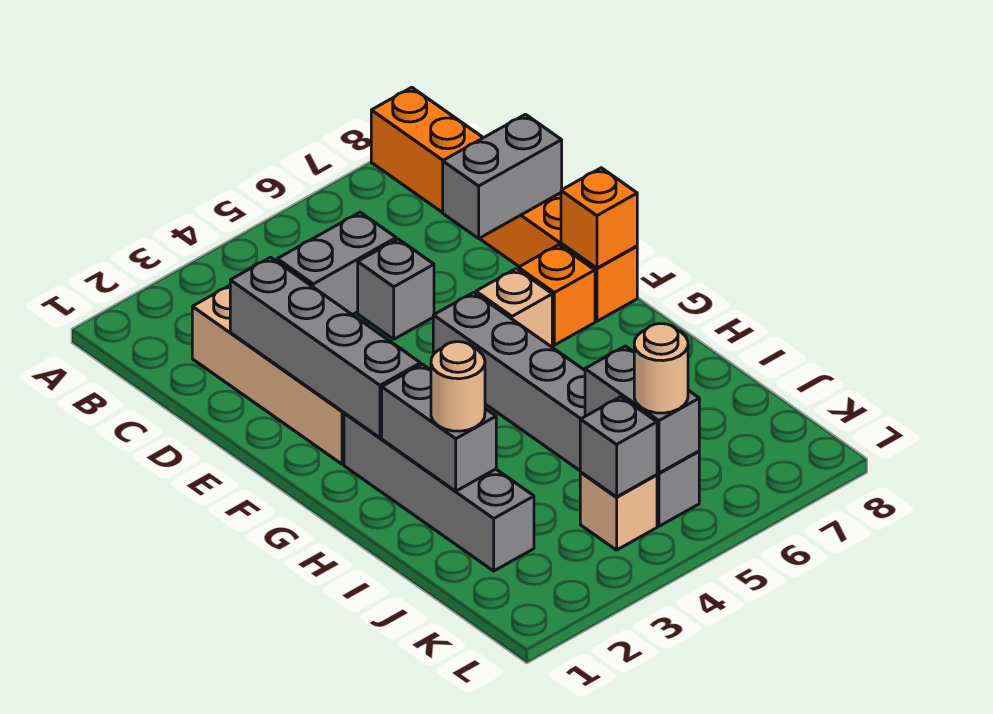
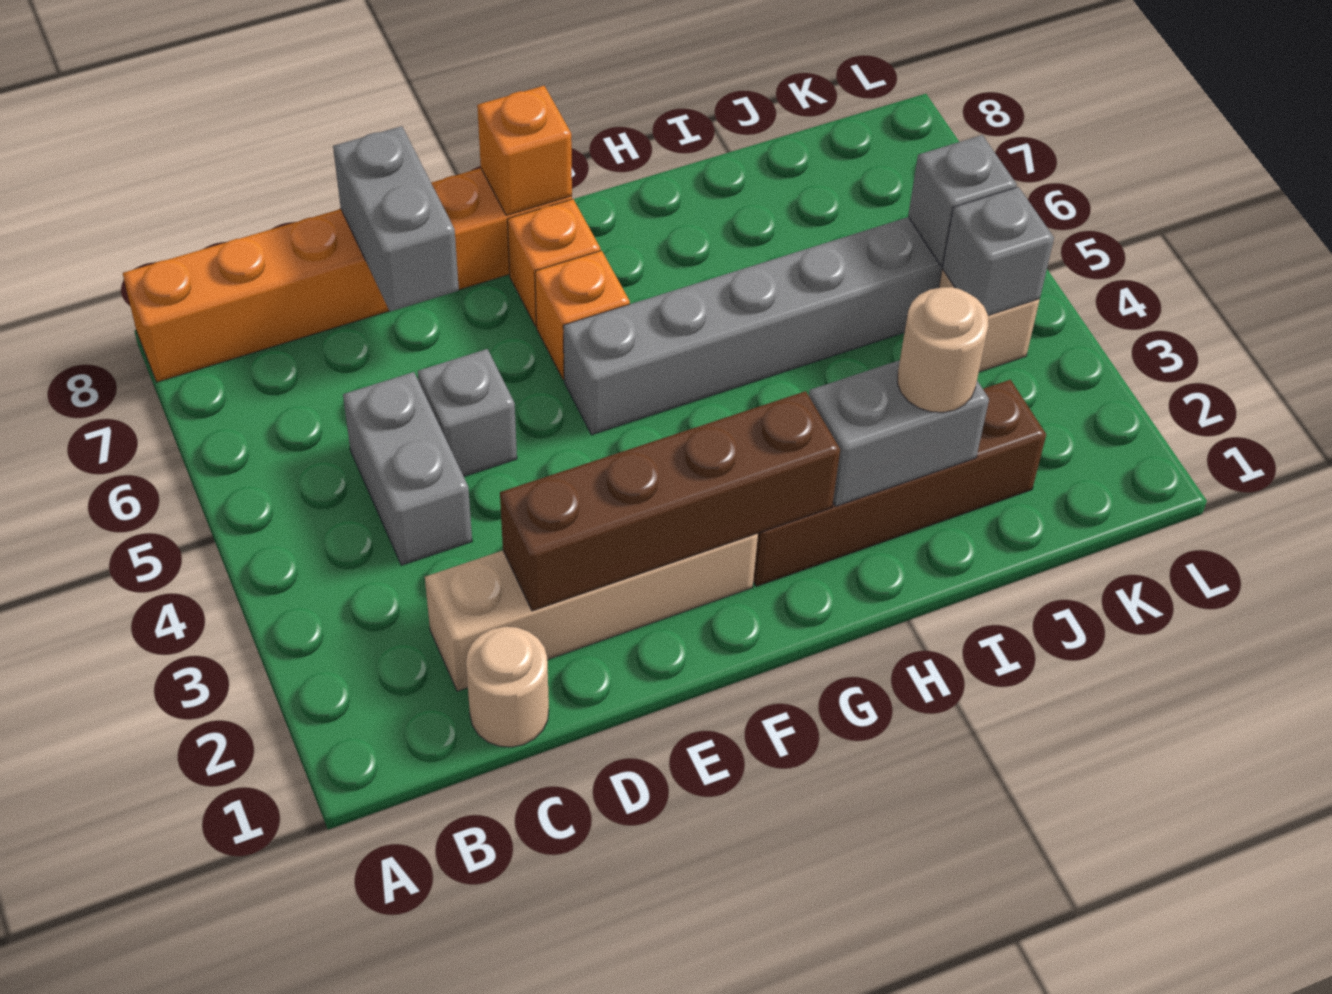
grey brick D2:G2 level 2 -> brown brick D2:G2 level 2
tan brick F6 level 1 -> orange brick F6 level 1
grey brick G2:J2 level 1 -> brown brick G2:J2 level 1
grey brick J5:K5 level 2 -> grey brick K5 level 2
tan round brick K5 level 3 -> tan round brick C1 level 1

